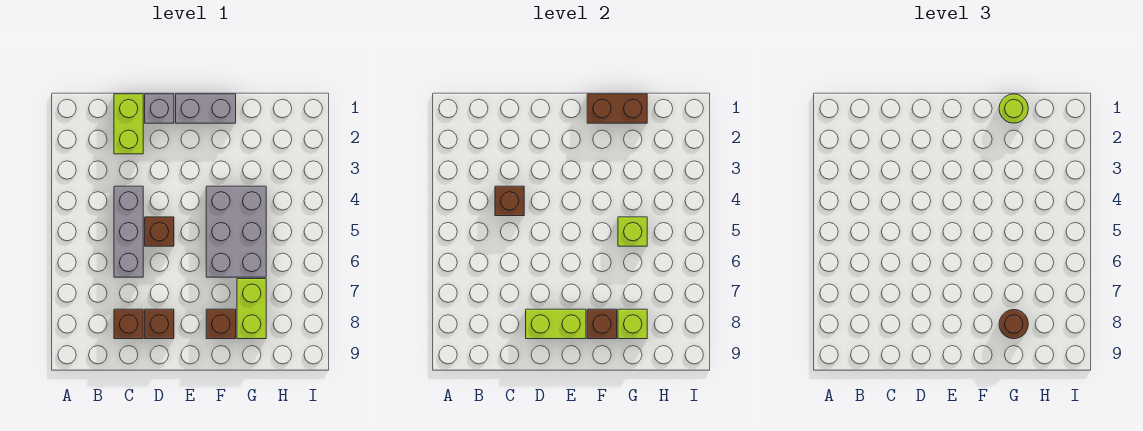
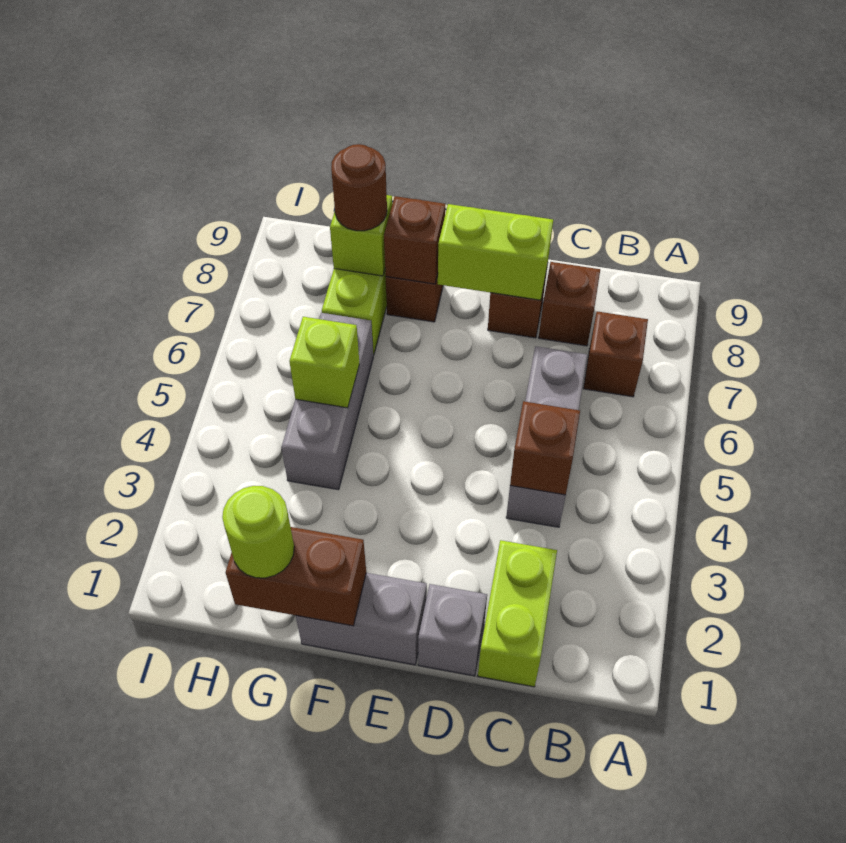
brown brick D5 level 1 -> brown brick B7 level 1
grey brick F4:G6 level 1 -> grey brick G4:G6 level 1

